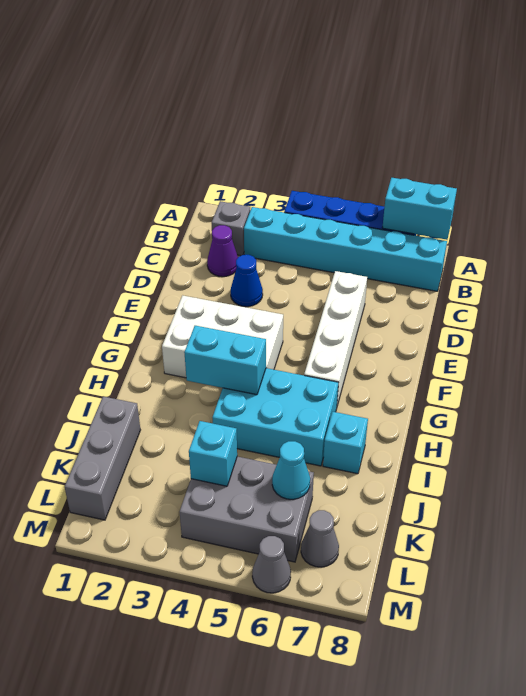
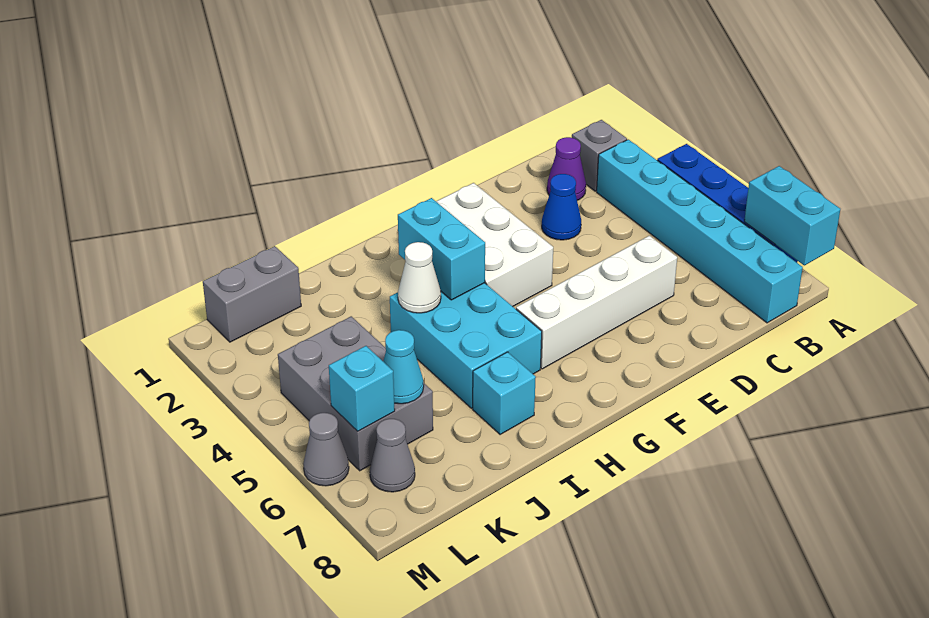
none -> white cone I4 level 2
grey brick J1:L1 level 1 -> grey brick K1:L1 level 1
cyan brick K4 level 2 -> cyan brick L6 level 2

